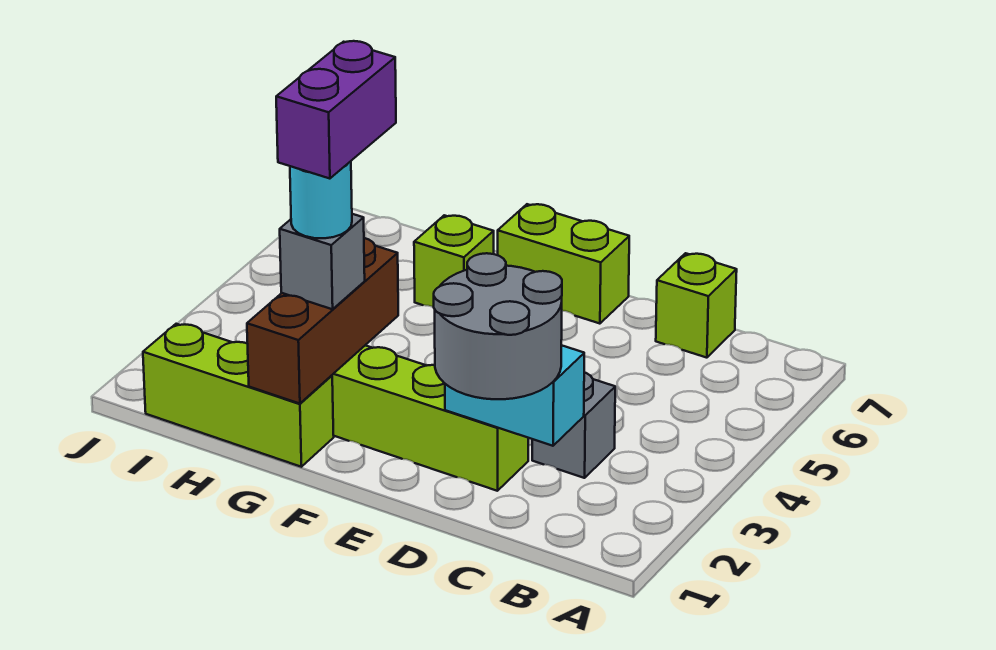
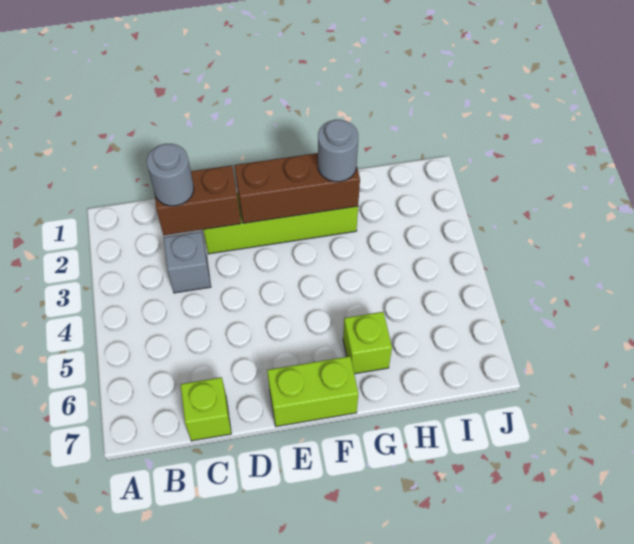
grey round brick C1:D2 level 3 -> grey round brick C2 level 3
cyan brick C2:D2 level 2 -> brown brick C2:D2 level 2
lime brick G1:I1 level 1 -> none
brown brick G1:G3 level 2 -> brown brick E2:G2 level 2
grey brick G2 level 3 -> grey round brick G2 level 3
cyan round brick G2 level 4 -> none
purple brick G2:G3 level 5 -> none

